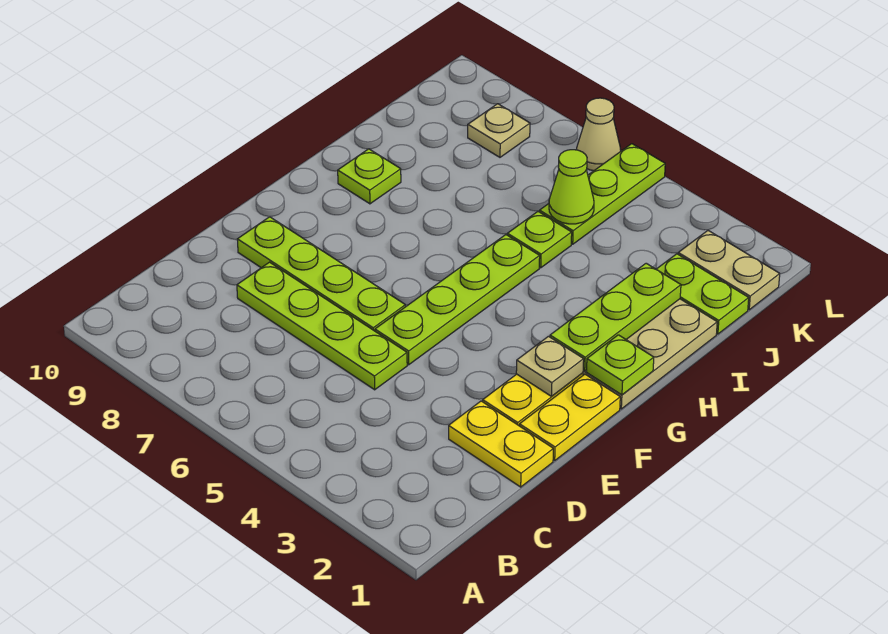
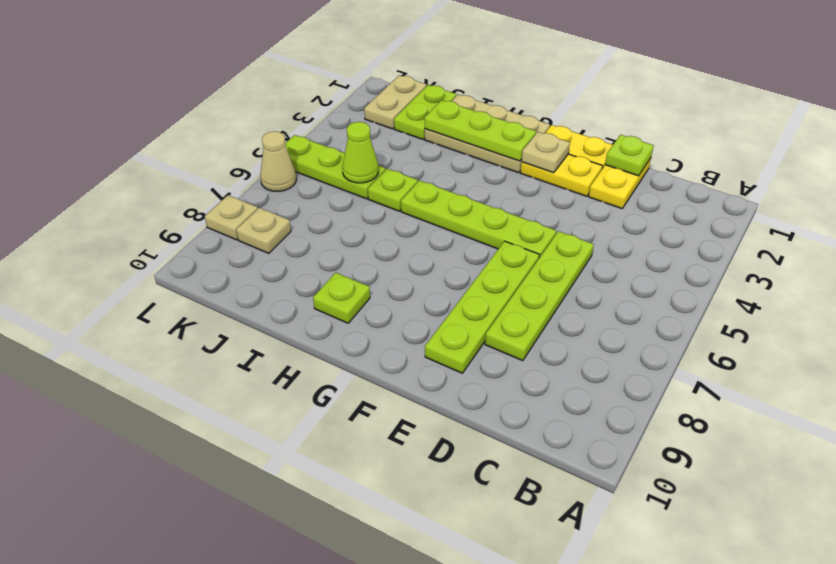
lime plate G1 level 2 -> lime plate D1 level 2
none -> tan plate L8 level 1

